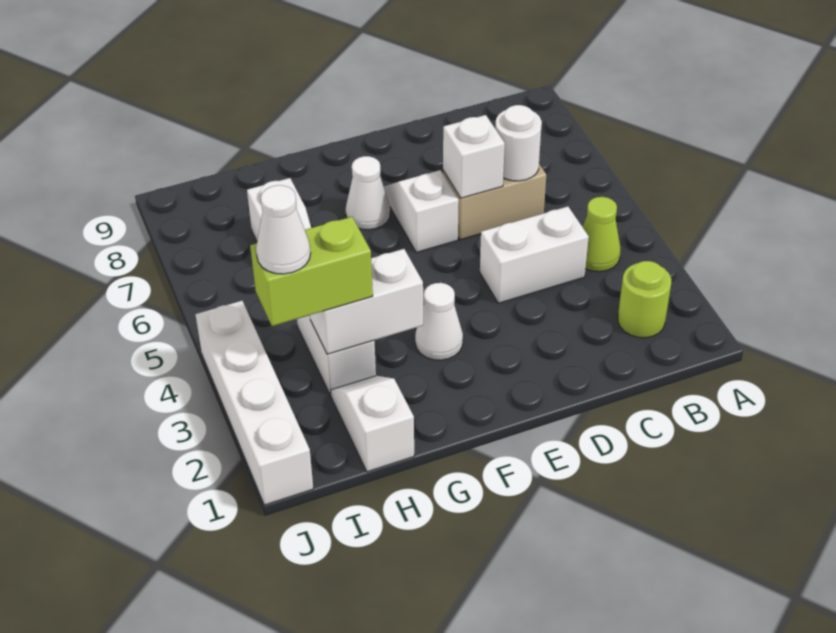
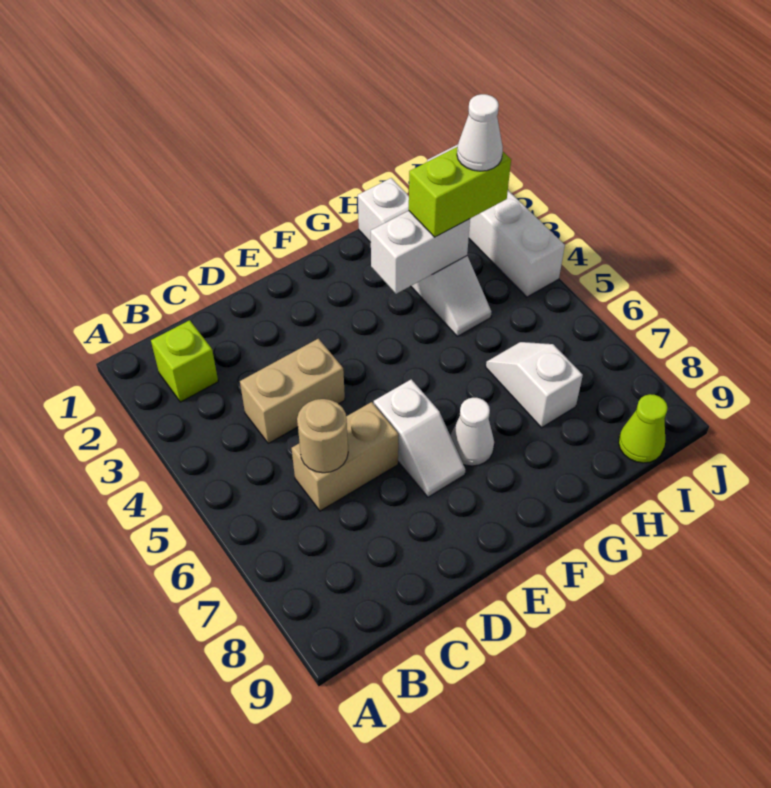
lime round brick B2 level 1 -> lime brick B2 level 1
lime cone B4 level 1 -> lime cone I9 level 1
white brick C4:D4 level 1 -> tan brick C4:D4 level 1
white round brick C6 level 2 -> tan round brick C6 level 2
white brick D6 level 2 -> none
white cone F3 level 1 -> none

